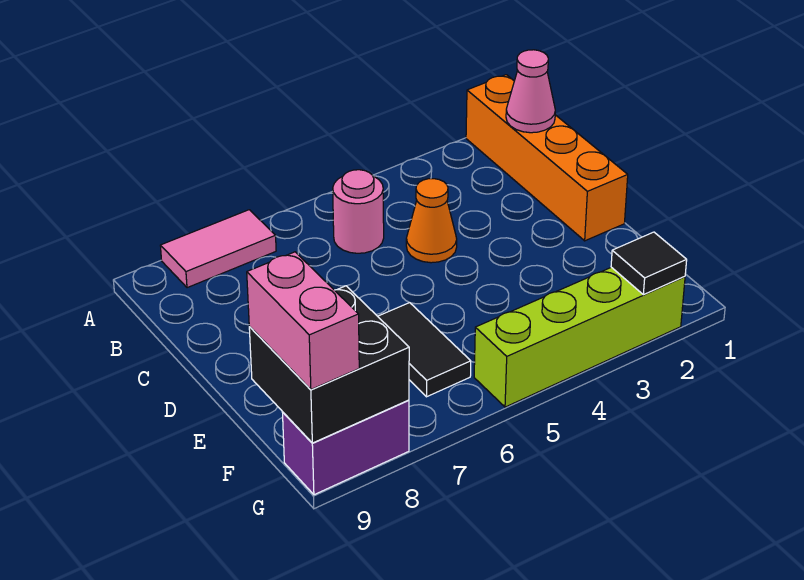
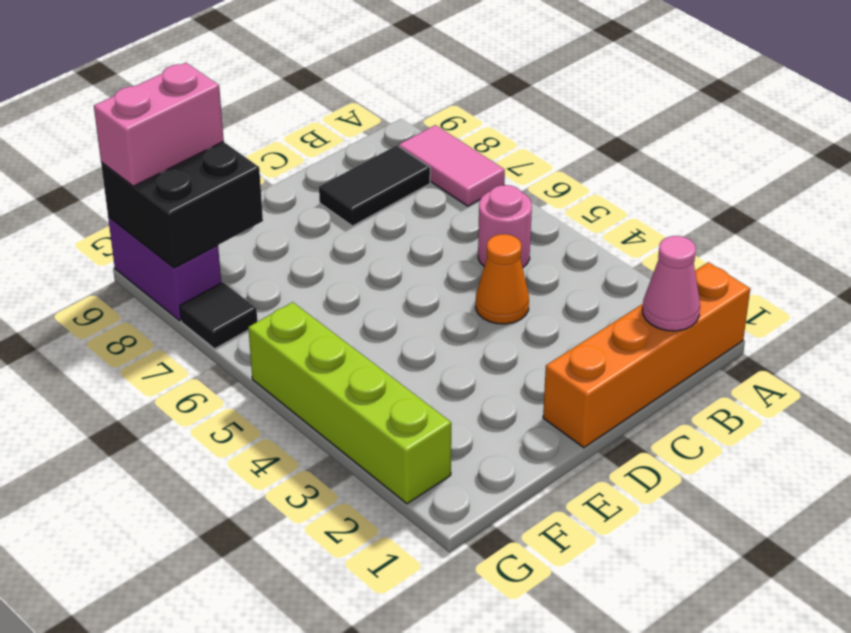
black tile E6:F6 level 1 -> black tile B8:C8 level 1
black tile G2 level 2 -> black tile G7 level 1

